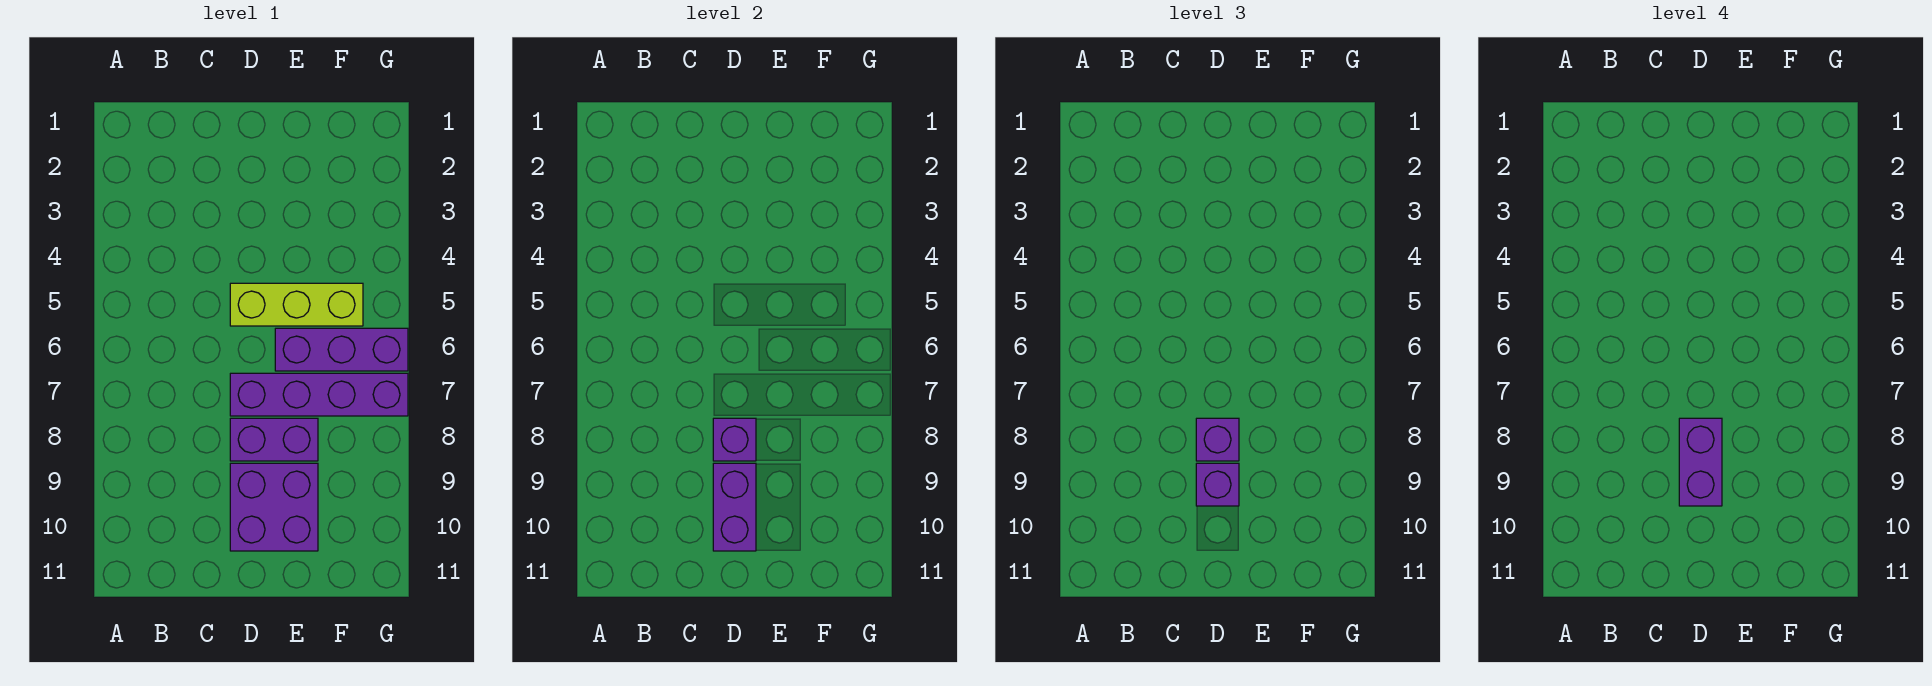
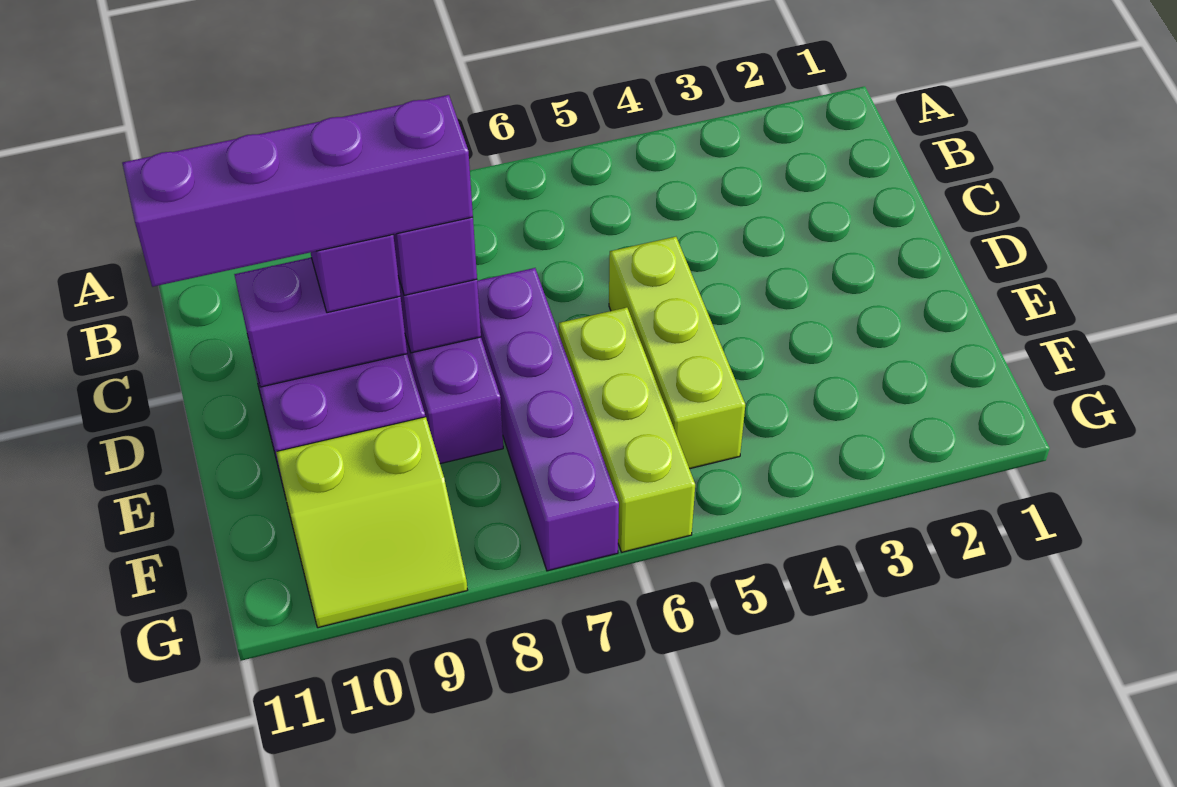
purple brick D8:D9 level 4 -> purple brick D8:D11 level 4
purple brick E6:G6 level 1 -> lime brick E6:G6 level 1
none -> lime slope F9:G10 level 1 top F

